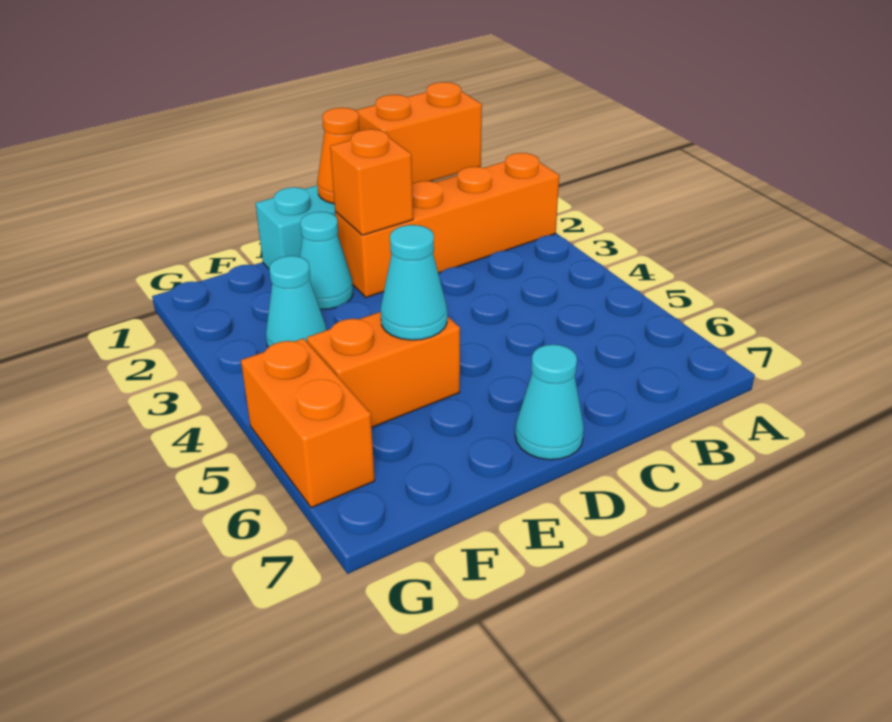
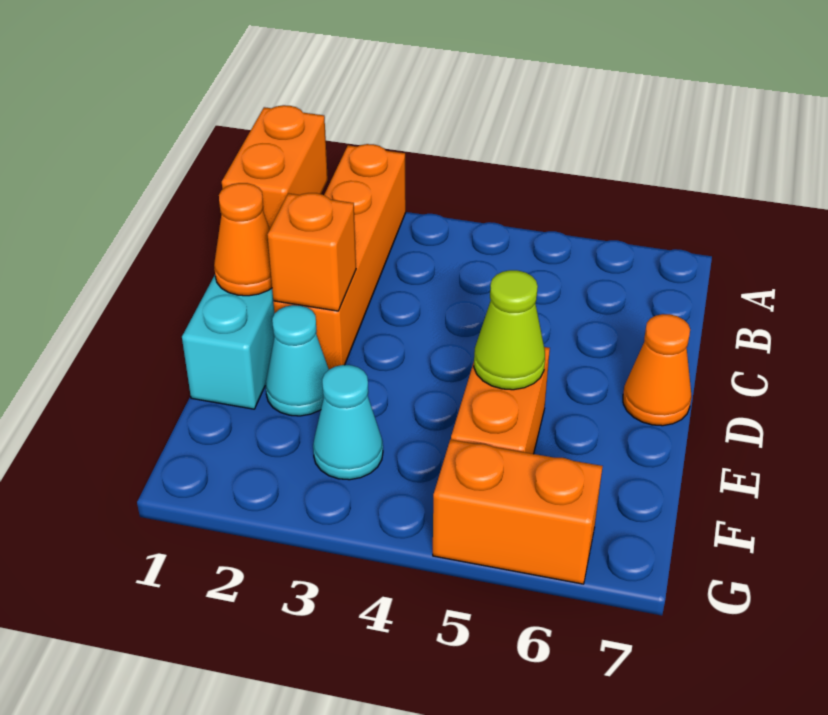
cyan cone D7 level 1 -> orange cone D7 level 1
cyan cone E5 level 2 -> lime cone E5 level 2

